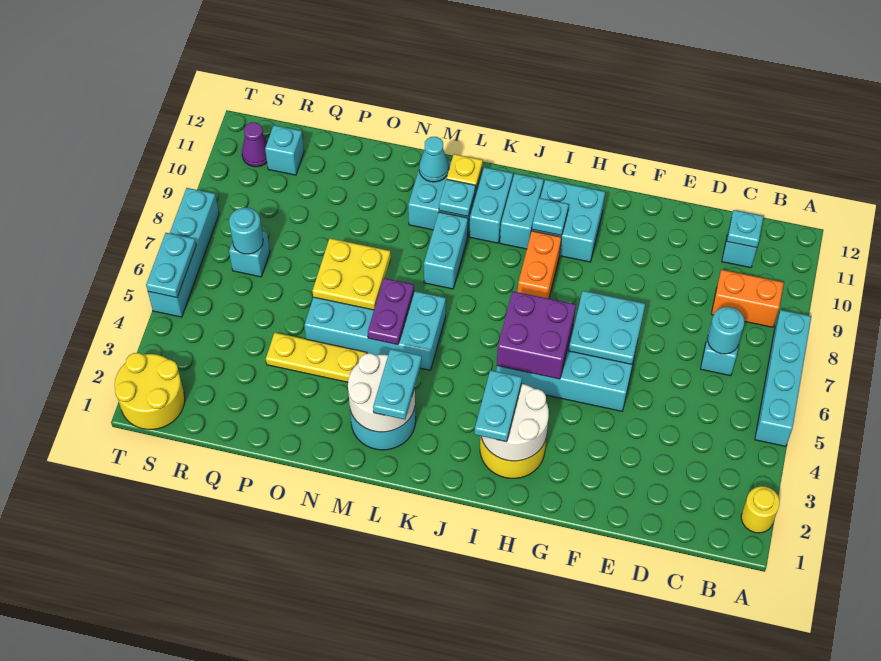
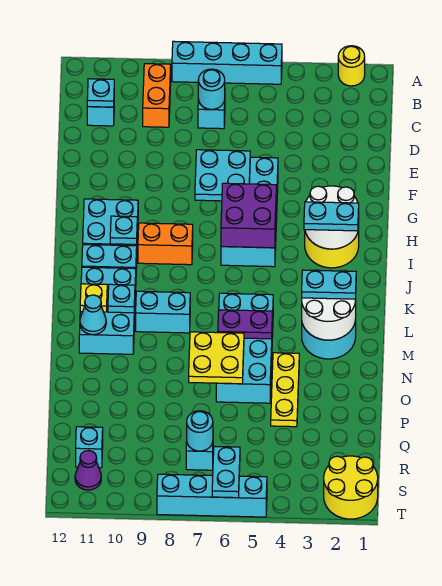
cyan plate T5:T6 level 2 -> cyan plate S6:T6 level 2

